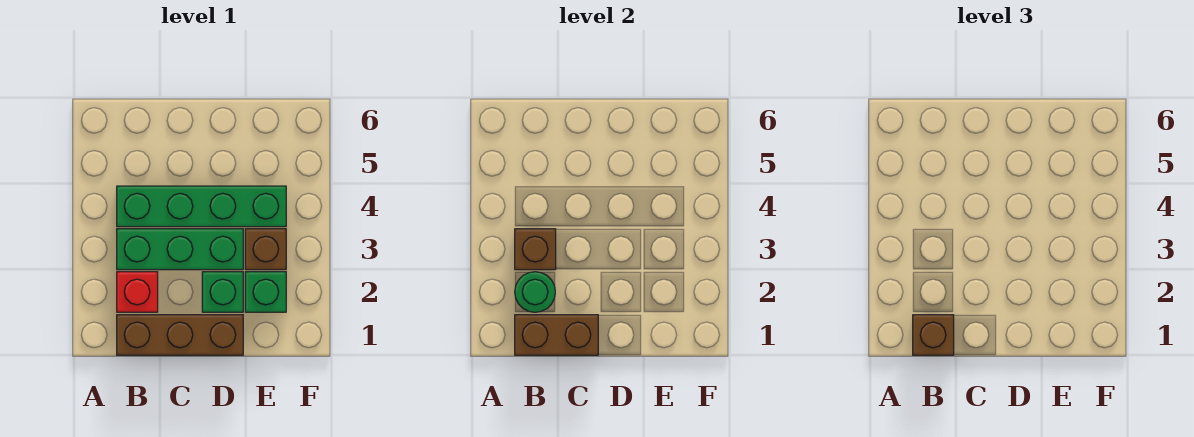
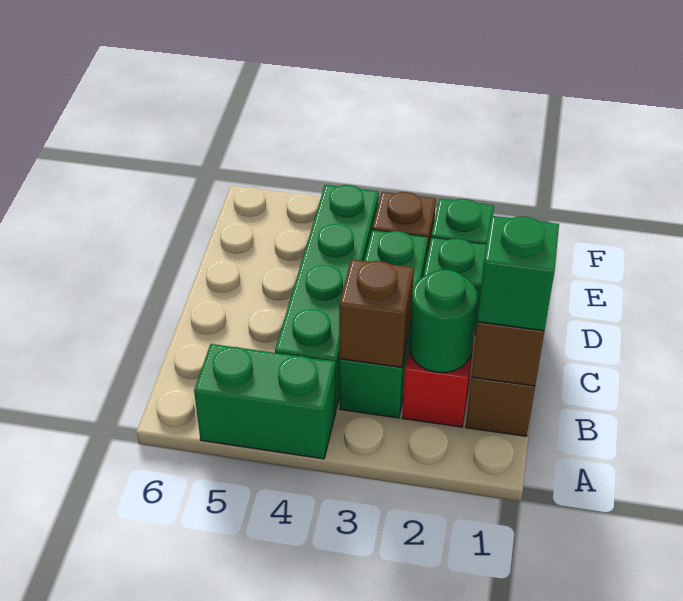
none -> green brick A4:A5 level 1
brown brick B1 level 3 -> green brick B1 level 3

